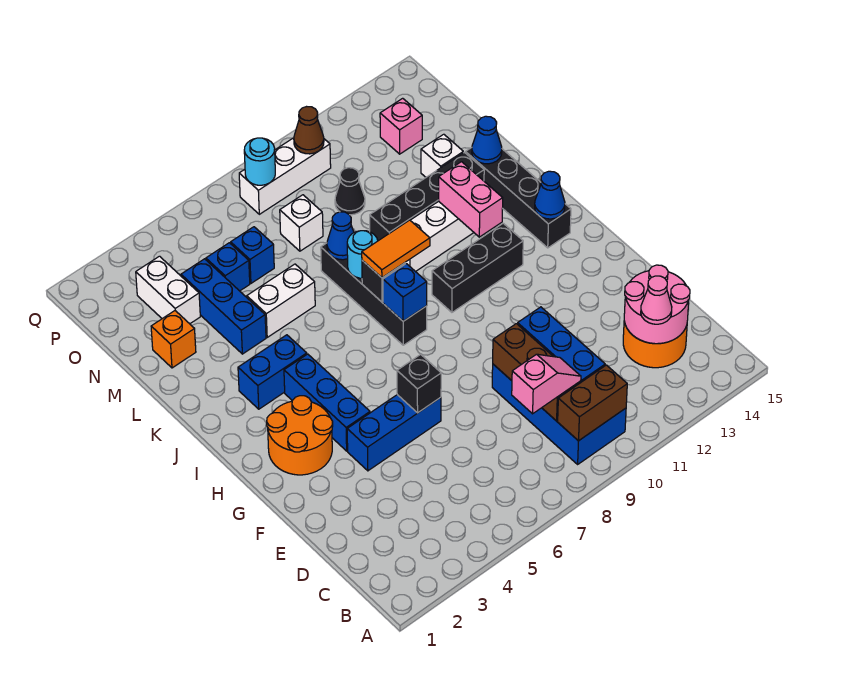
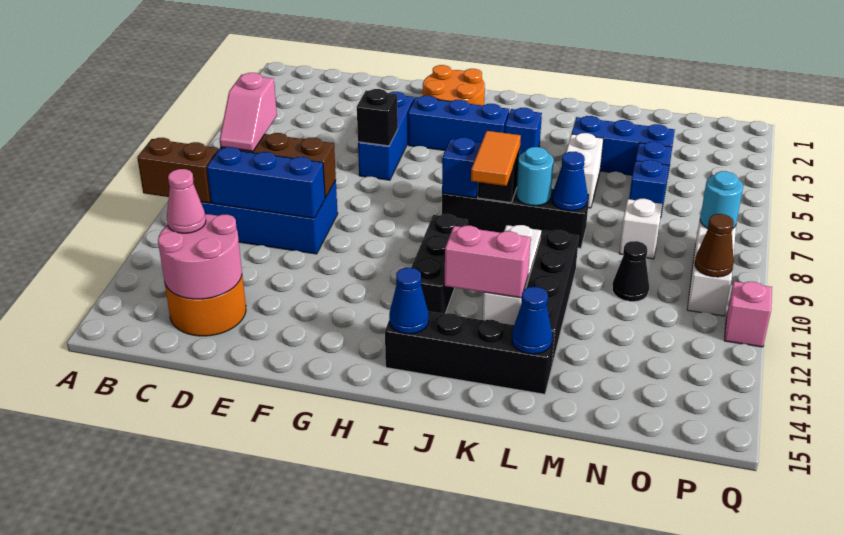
brown brick B9:B10 level 2 -> brown brick A10:B10 level 2
blue brick J3:J4 level 1 -> blue brick J4 level 1
orange brick M2 level 1 -> none
white brick M13 level 1 -> none
white brick N3:O3 level 1 -> none
pink brick O13 level 1 -> pink brick Q11 level 1

